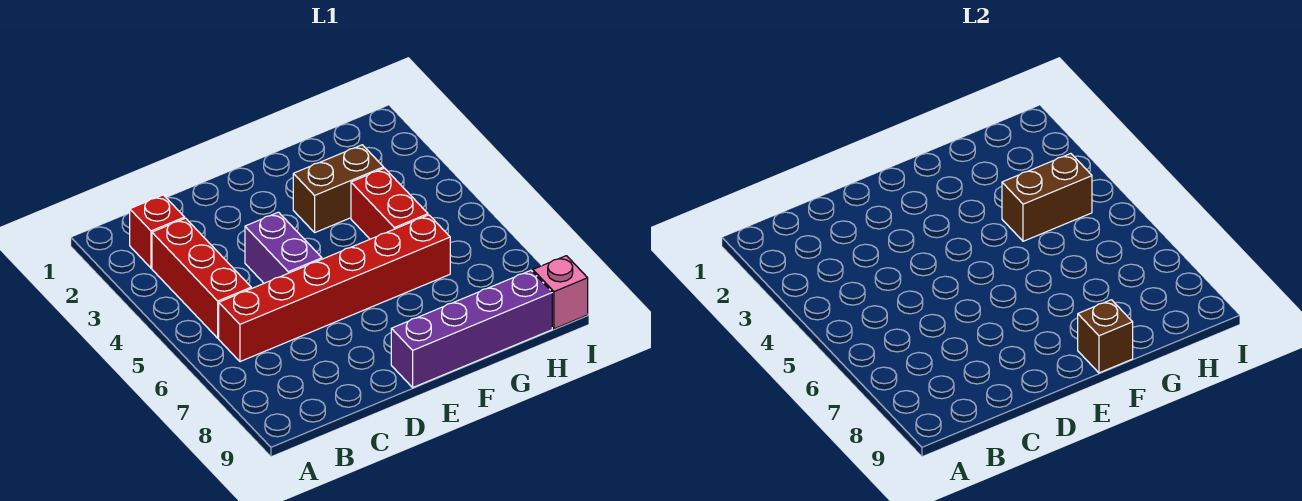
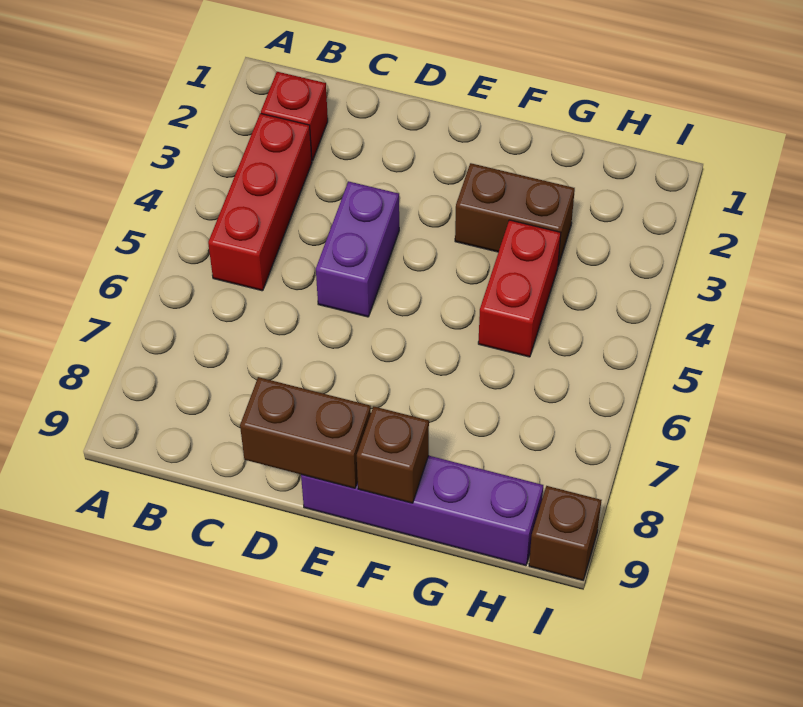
red brick B6:G6 level 1 -> none
brown brick G4:H4 level 2 -> brown brick D9:E9 level 2
pink brick I9 level 1 -> brown brick I9 level 1

